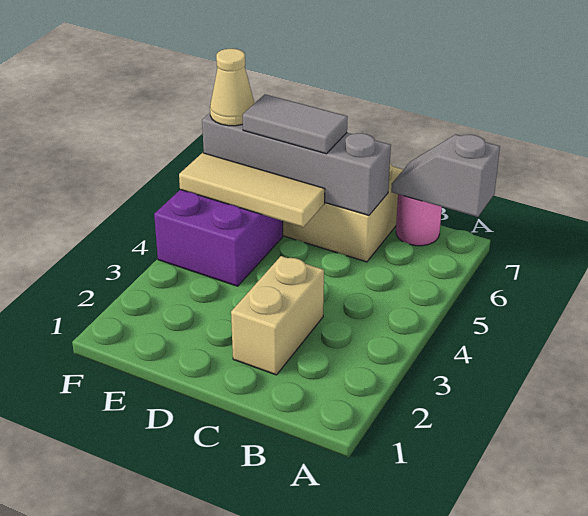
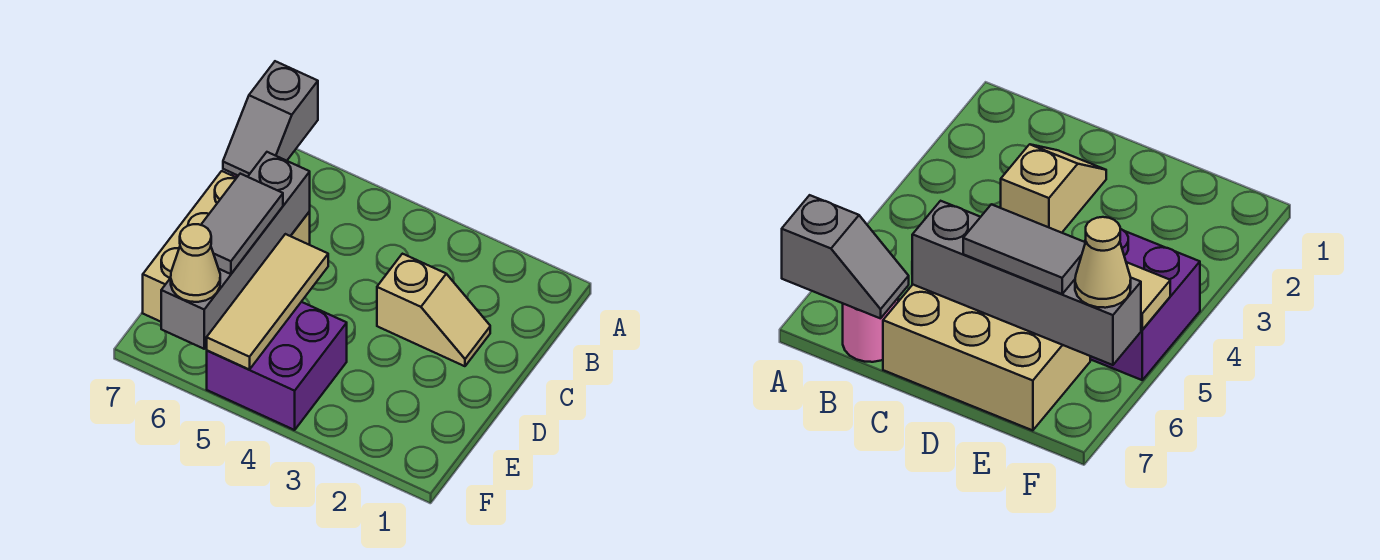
tan brick C2:C3 level 1 -> tan slope C2:C3 level 1 top 3

